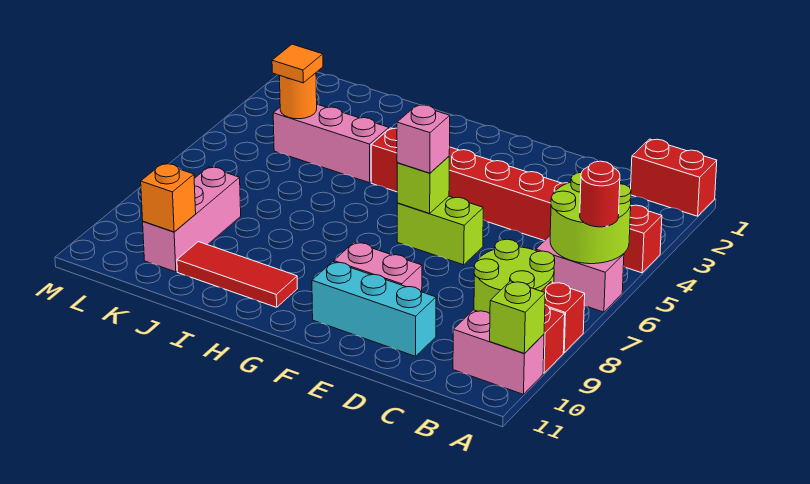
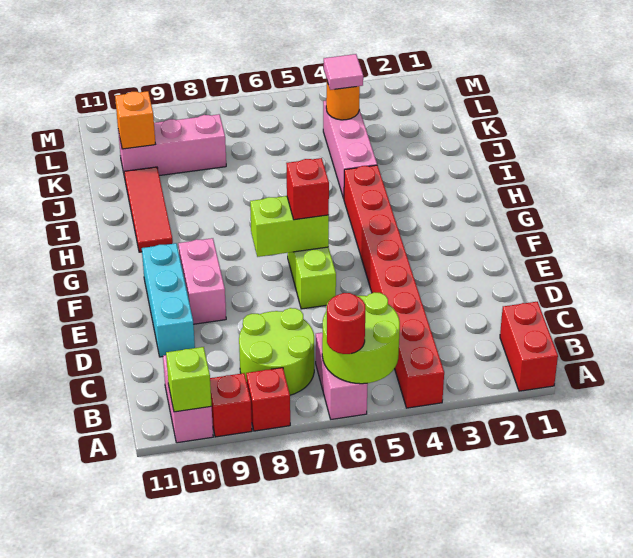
lime brick F6 level 2 -> lime brick F6:F7 level 2
pink brick F6 level 3 -> red brick F6 level 3
orange tile K4 level 3 -> pink tile K4 level 3

